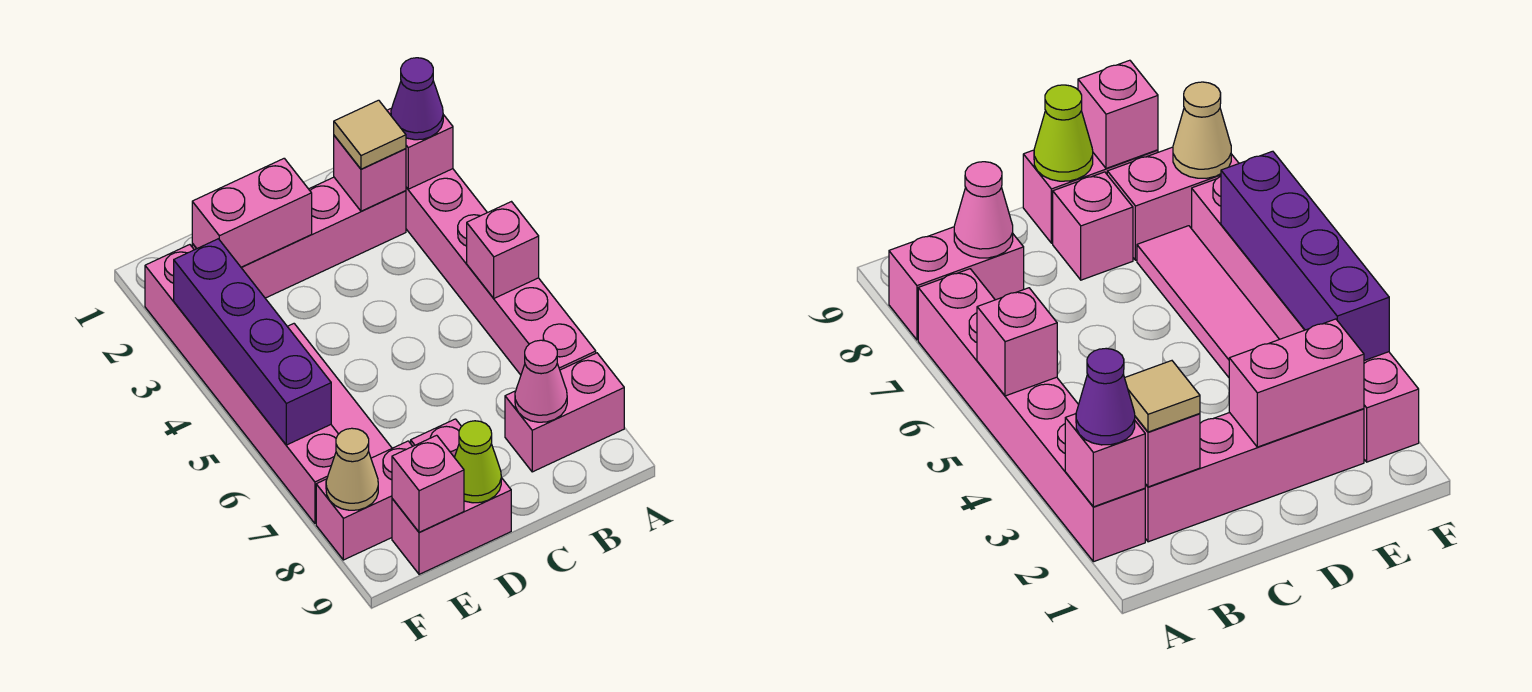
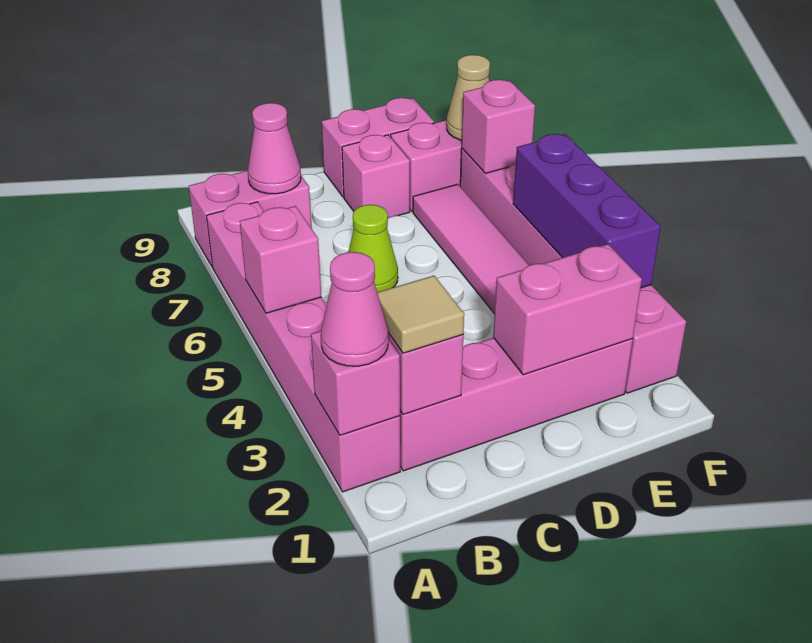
purple cone A2 level 3 -> pink cone A2 level 3
lime cone D9 level 2 -> lime cone C6 level 1
pink brick E9 level 2 -> pink brick F7 level 2
purple brick F3:F6 level 2 -> purple brick F3:F5 level 2

